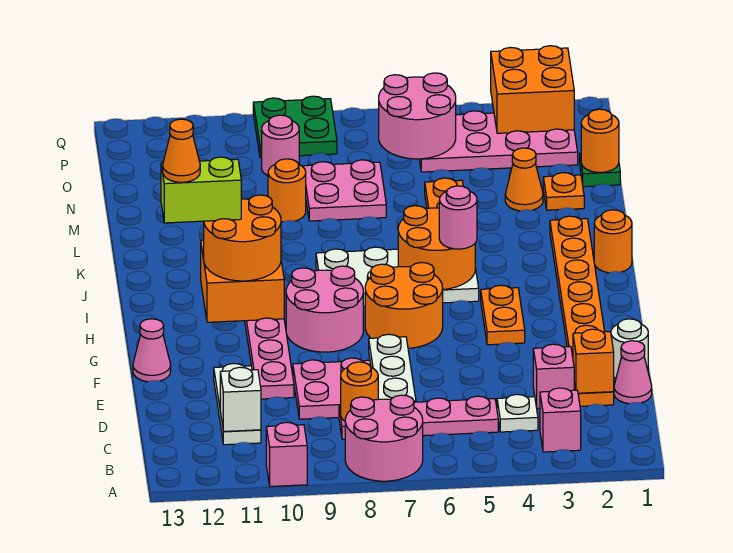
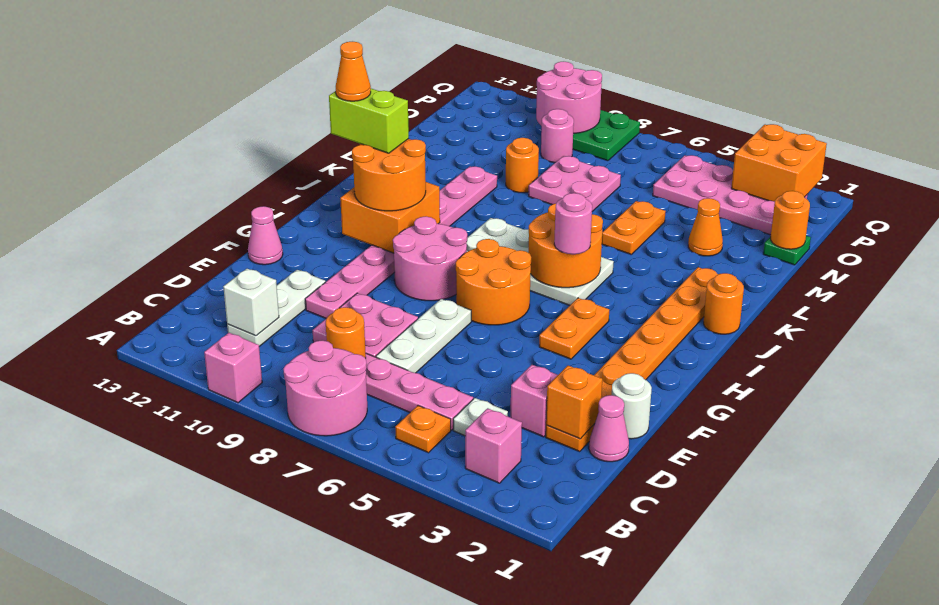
orange plate M2 level 1 -> orange plate B5 level 1
pink round brick O5:P6 level 2 -> pink round brick P9:Q10 level 2

